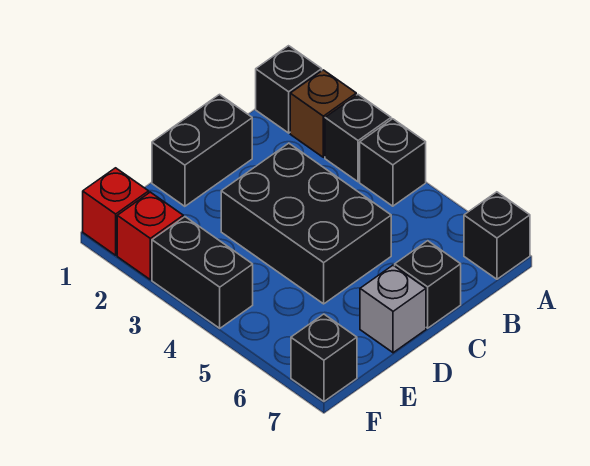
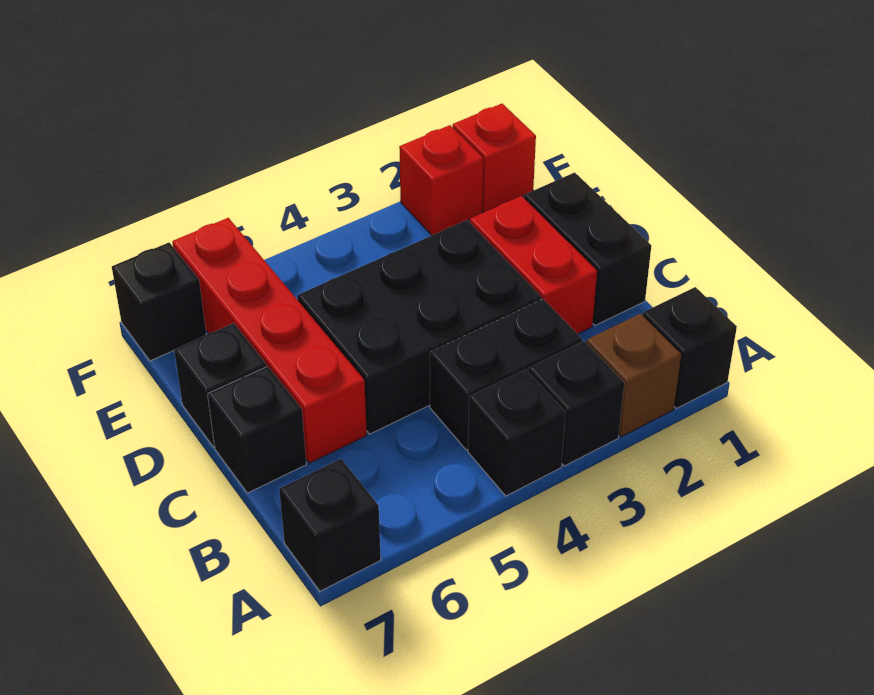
none -> red brick C2:D2 level 1
none -> red brick C6:F6 level 1
grey brick D7 level 1 -> black brick D7 level 1
black brick F3:F4 level 1 -> black brick B3:B4 level 1

